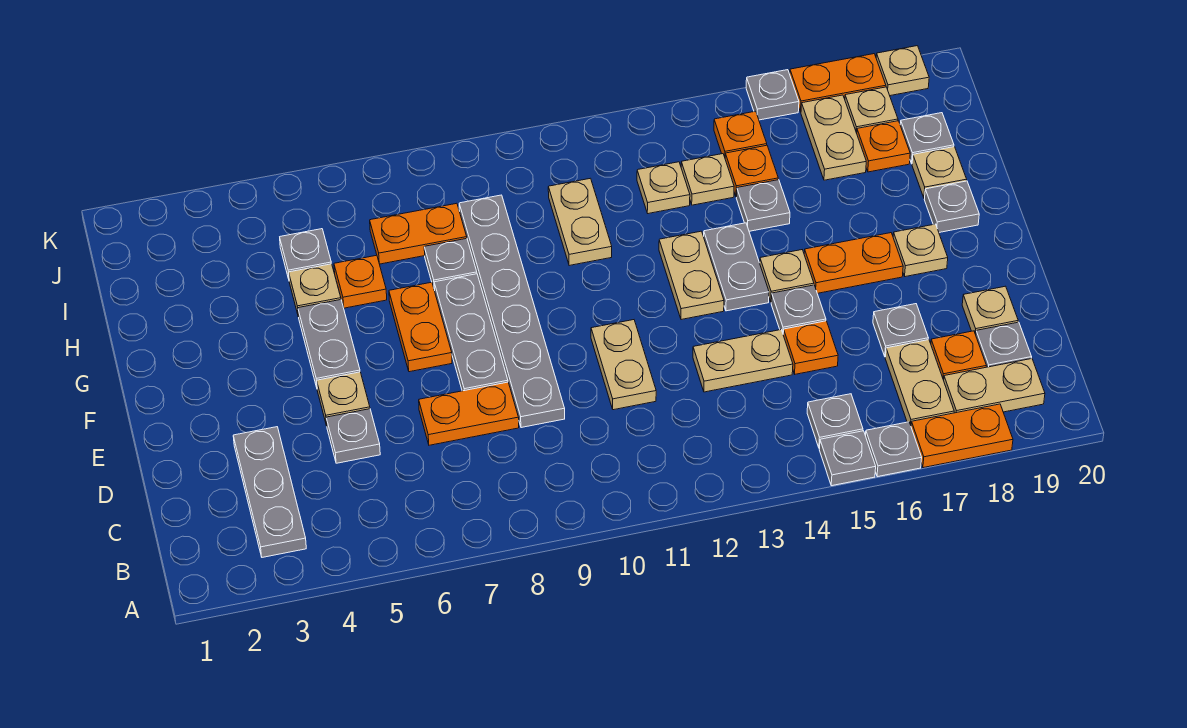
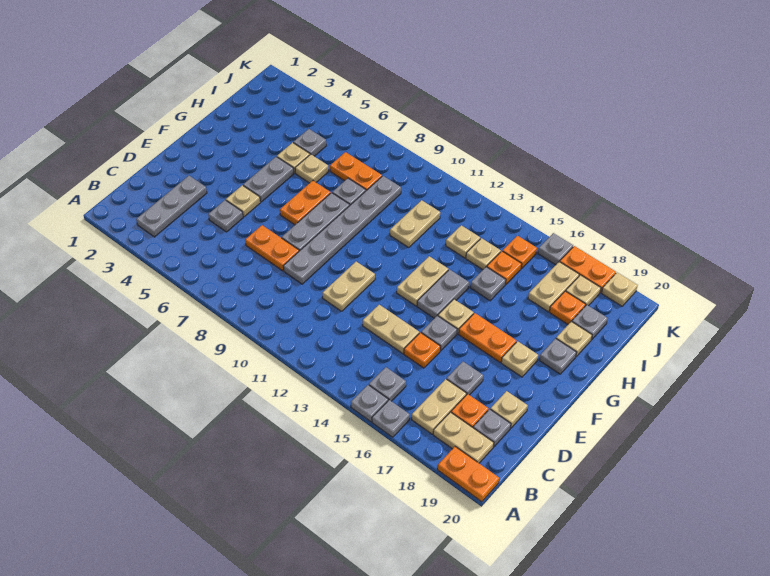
orange plate A17:A18 level 1 -> orange plate A19:A20 level 1
orange plate H6 level 1 -> tan plate H6 level 1

